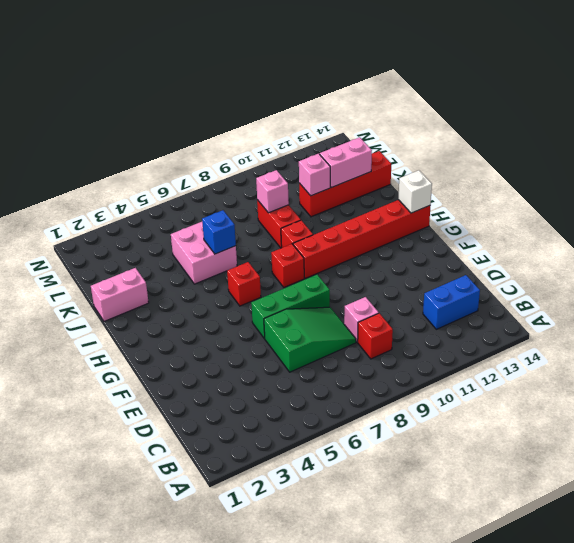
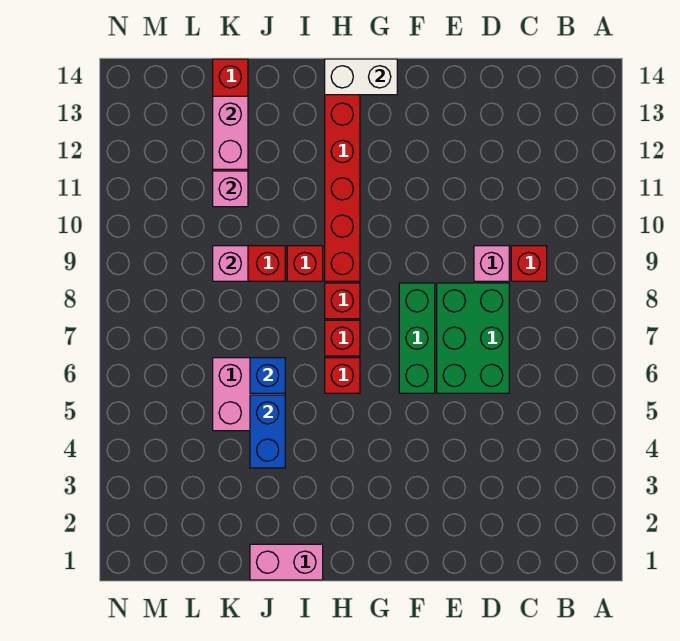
blue brick C12:C13 level 1 -> blue brick J4:J5 level 2
green slope D6:E8 level 1 top 6 -> green brick D6:E8 level 1
none -> red brick H7 level 1
white brick H14 level 2 -> white brick G14:H14 level 2
pink brick J1:J2 level 1 -> pink brick I1:J1 level 1

